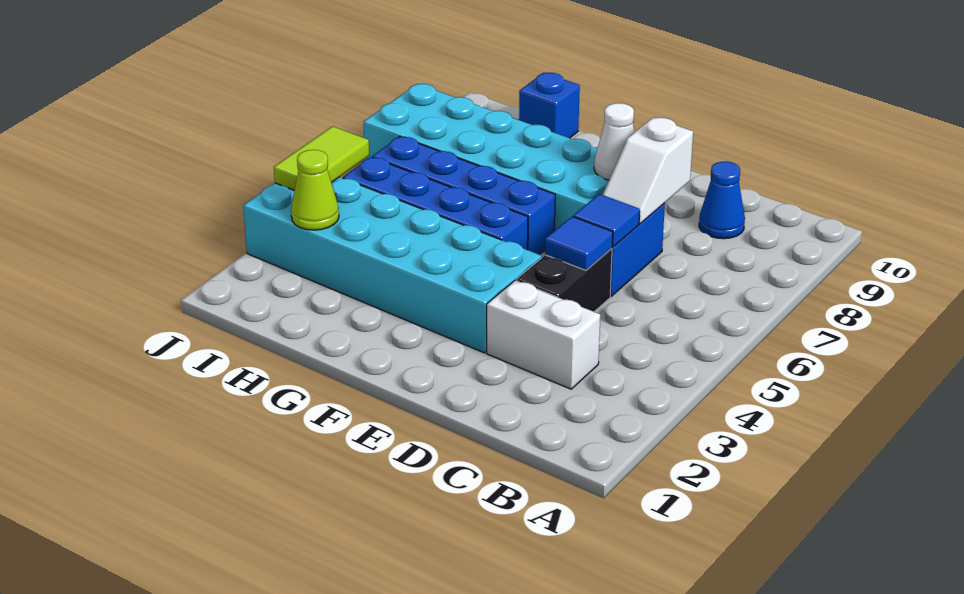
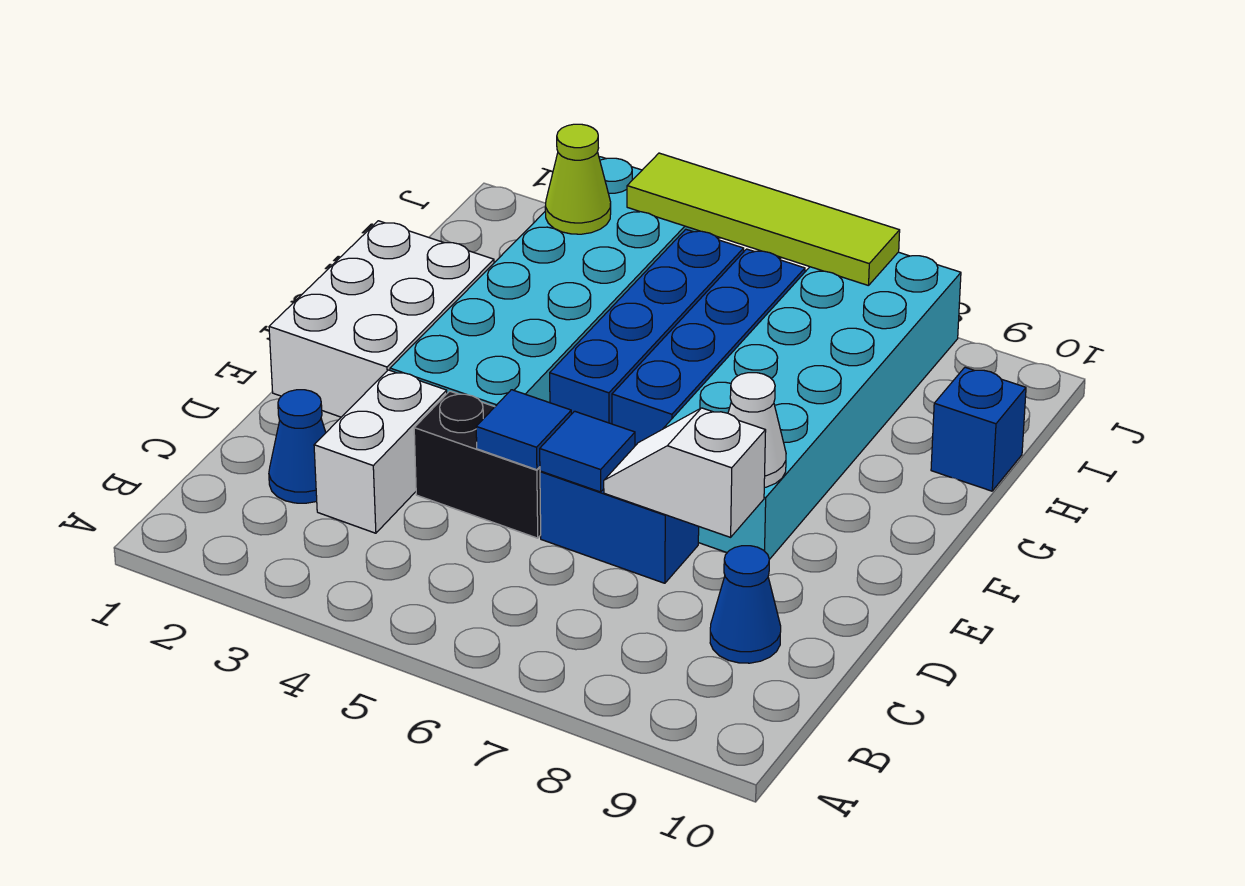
none -> blue cone C2 level 1
none -> white brick E1:G2 level 1
lime tile J4:J5 level 2 -> lime tile J4:J7 level 2

